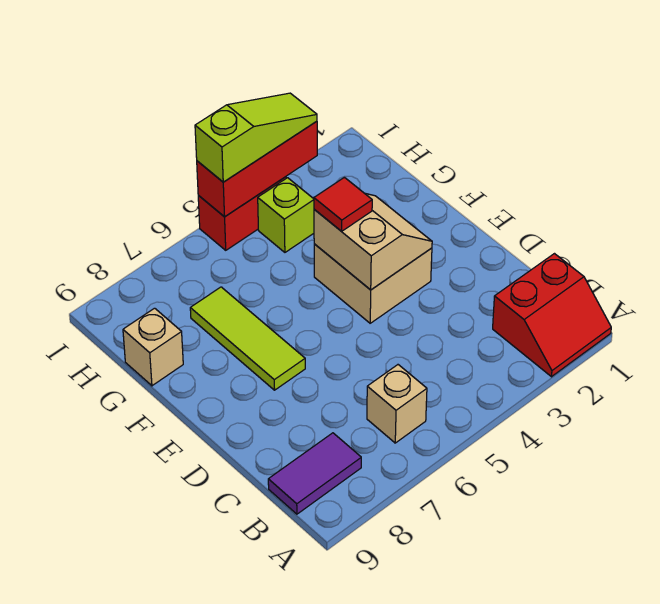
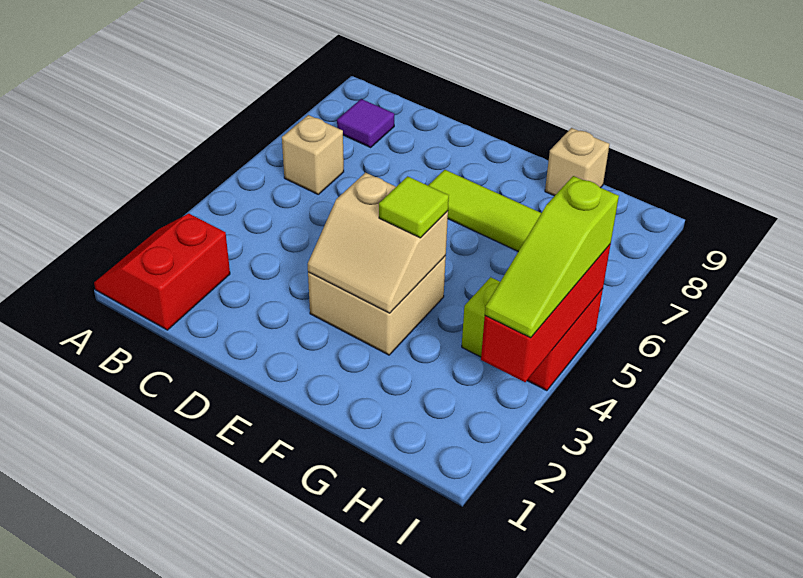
purple tile B8:B9 level 1 -> purple tile B8 level 1
red tile F4 level 3 -> lime tile F4 level 3

